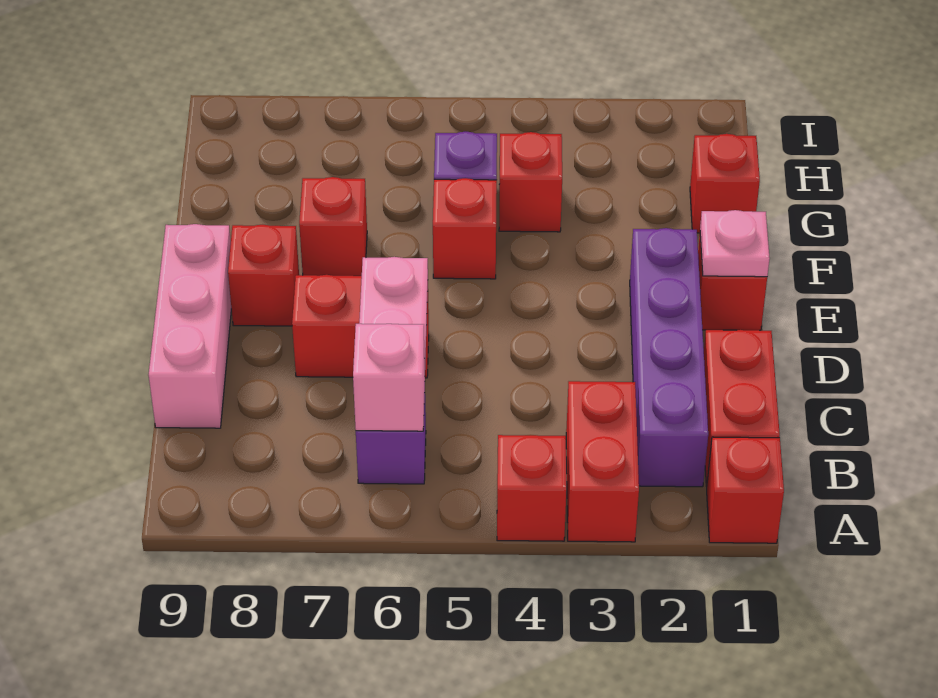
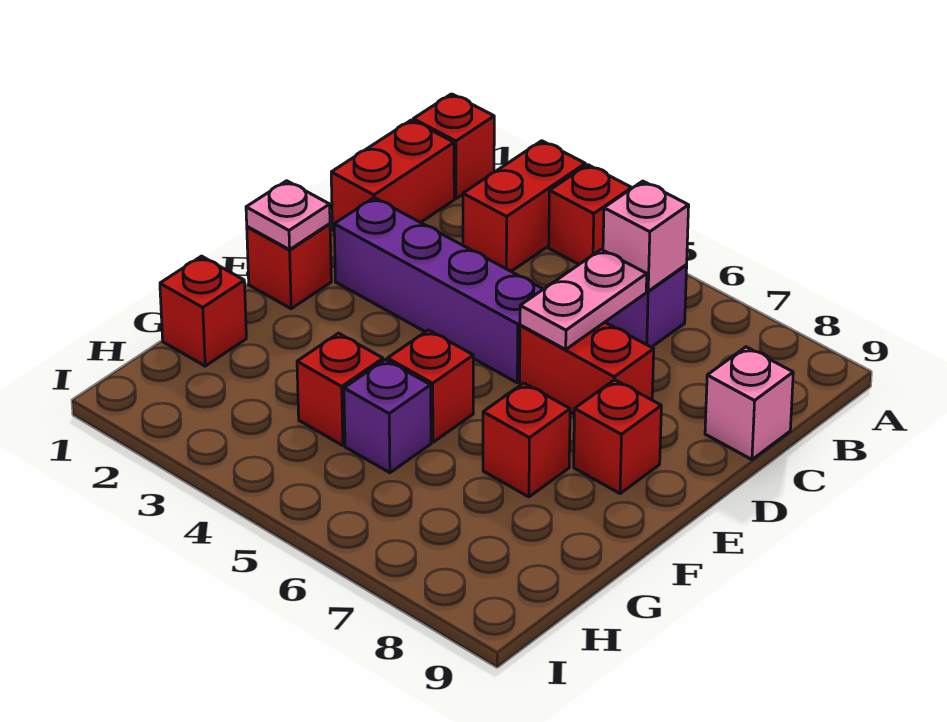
purple brick B2:E2 level 1 -> purple brick D2:D5 level 1
pink brick C9:E9 level 1 -> pink brick C9 level 1

